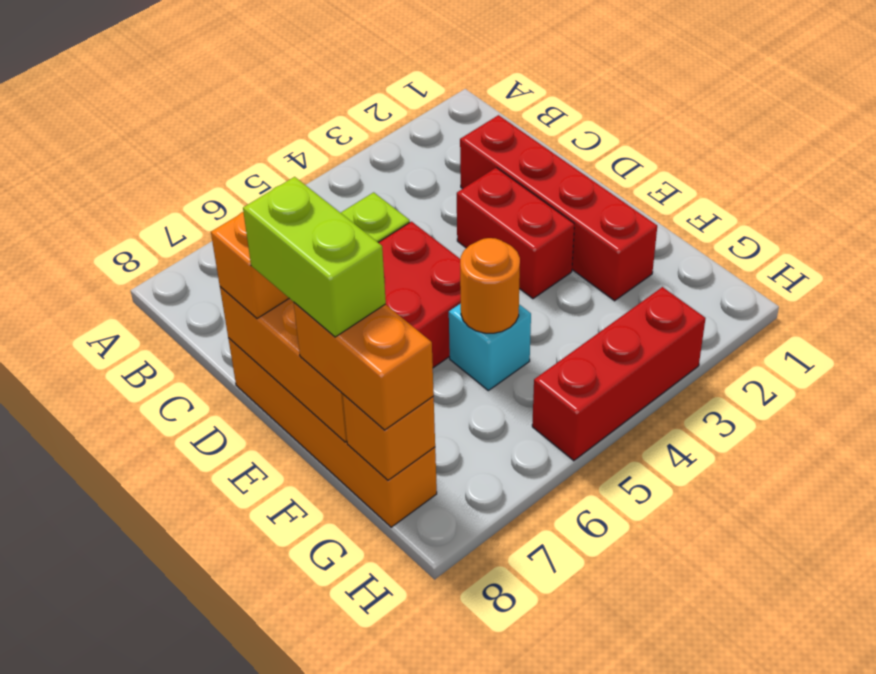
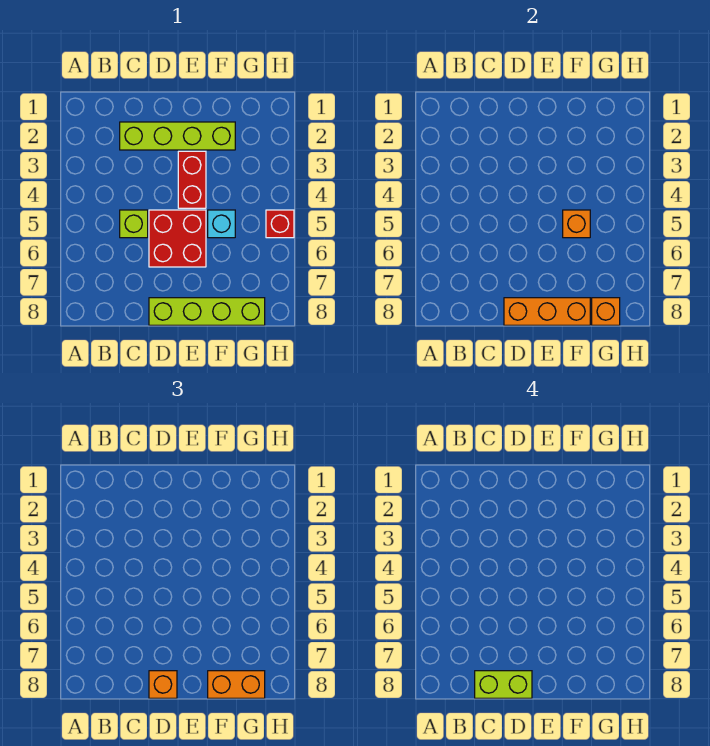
red brick C2:F2 level 1 -> lime brick C2:F2 level 1
red brick D3:E3 level 1 -> red brick E3:E4 level 1
orange brick D8:G8 level 1 -> lime brick D8:G8 level 1
lime brick E8:F8 level 4 -> lime brick C8:D8 level 4
orange round brick F5 level 2 -> orange brick F5 level 2
red brick H3:H5 level 1 -> red brick H5 level 1

